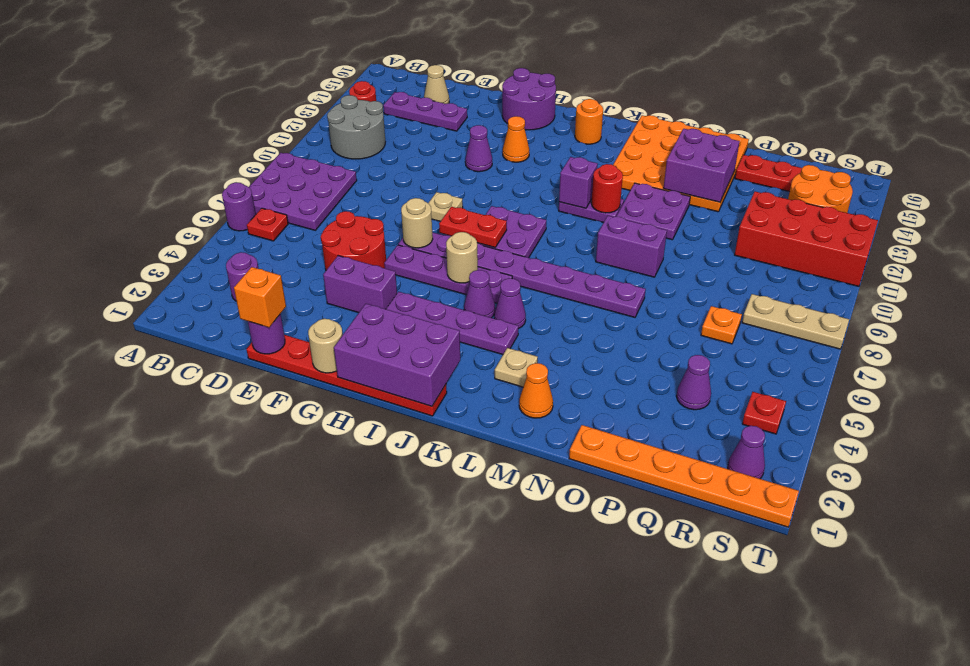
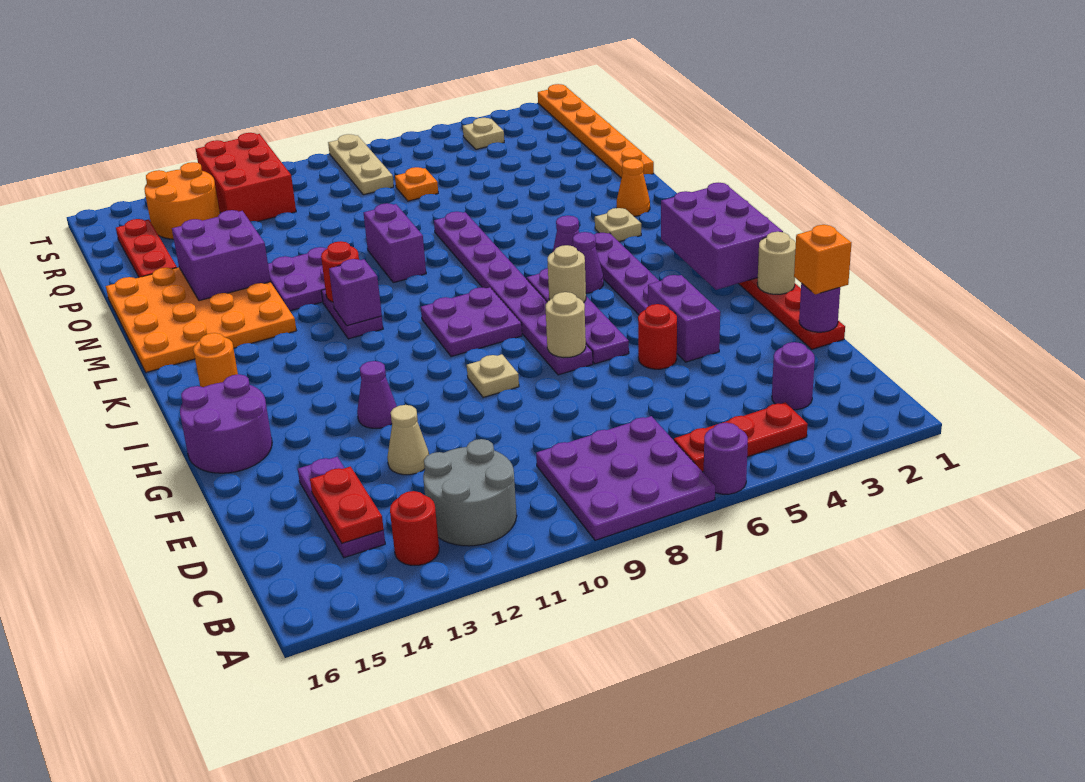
red plate B6 level 1 -> red plate B4:B6 level 1
tan cone D15 level 1 -> tan cone E12 level 1
red round brick E5:F6 level 1 -> red round brick F5 level 1
red plate H8:I8 level 2 -> red plate C14:D14 level 2
orange cone H13 level 1 -> none
purple cone Q4 level 1 -> none
red brick Q11:T12 level 1 -> red brick R11:T12 level 1
purple cone S2 level 1 -> none
red plate S4 level 1 -> tan plate S4 level 1

